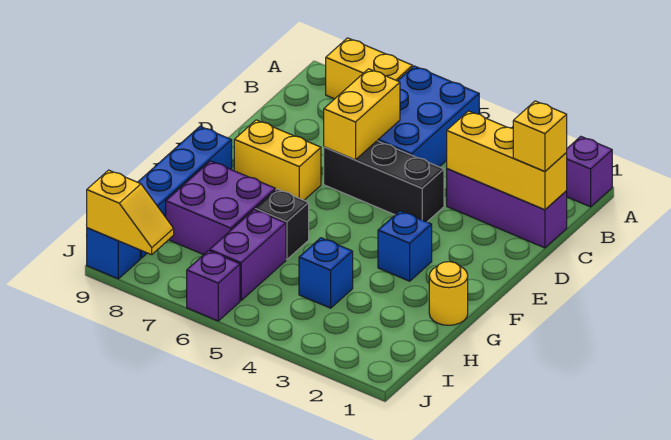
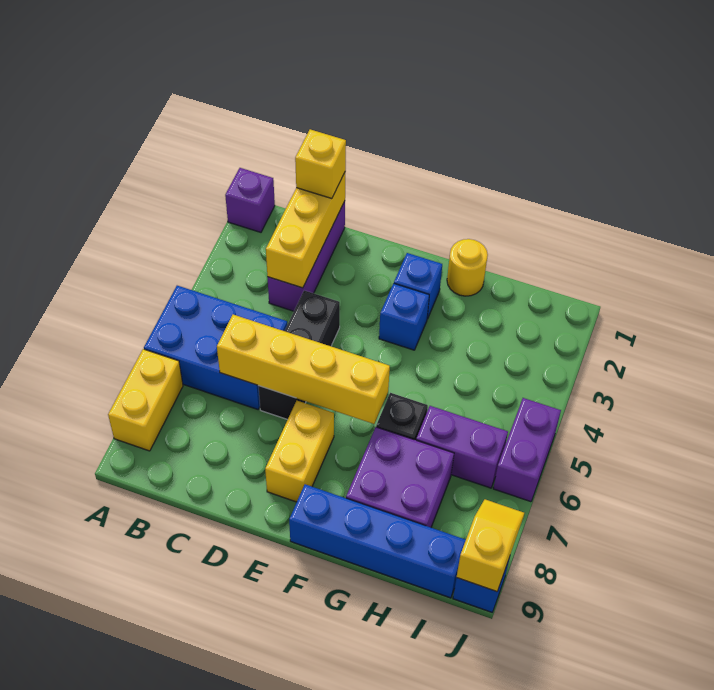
yellow brick C6:D6 level 2 -> yellow brick C6:F6 level 2
blue brick H4 level 1 -> blue brick F2 level 1
purple brick J6 level 1 -> purple brick J5:J6 level 1

